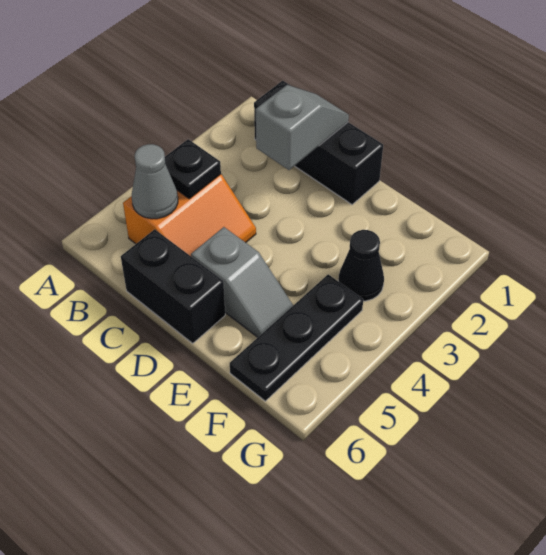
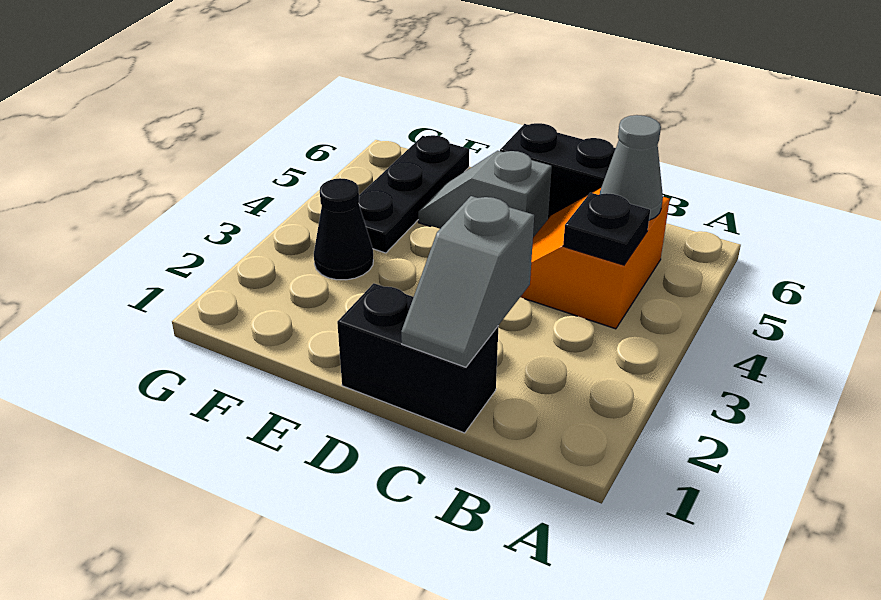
black brick B1:D1 level 1 -> black brick C1:D1 level 1

